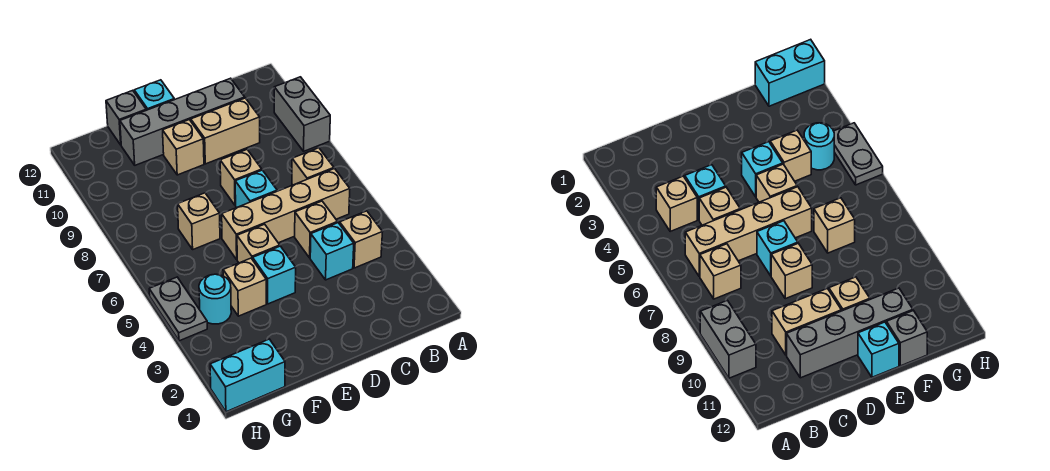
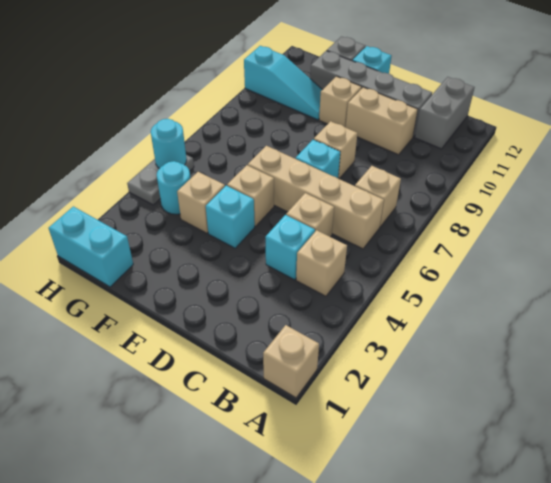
grey brick A9:A10 level 1 -> grey brick B11:B12 level 1
tan brick F7 level 1 -> tan brick A1 level 1
none -> cyan slope F10:H10 level 1 top H
none -> cyan round brick H5 level 2

